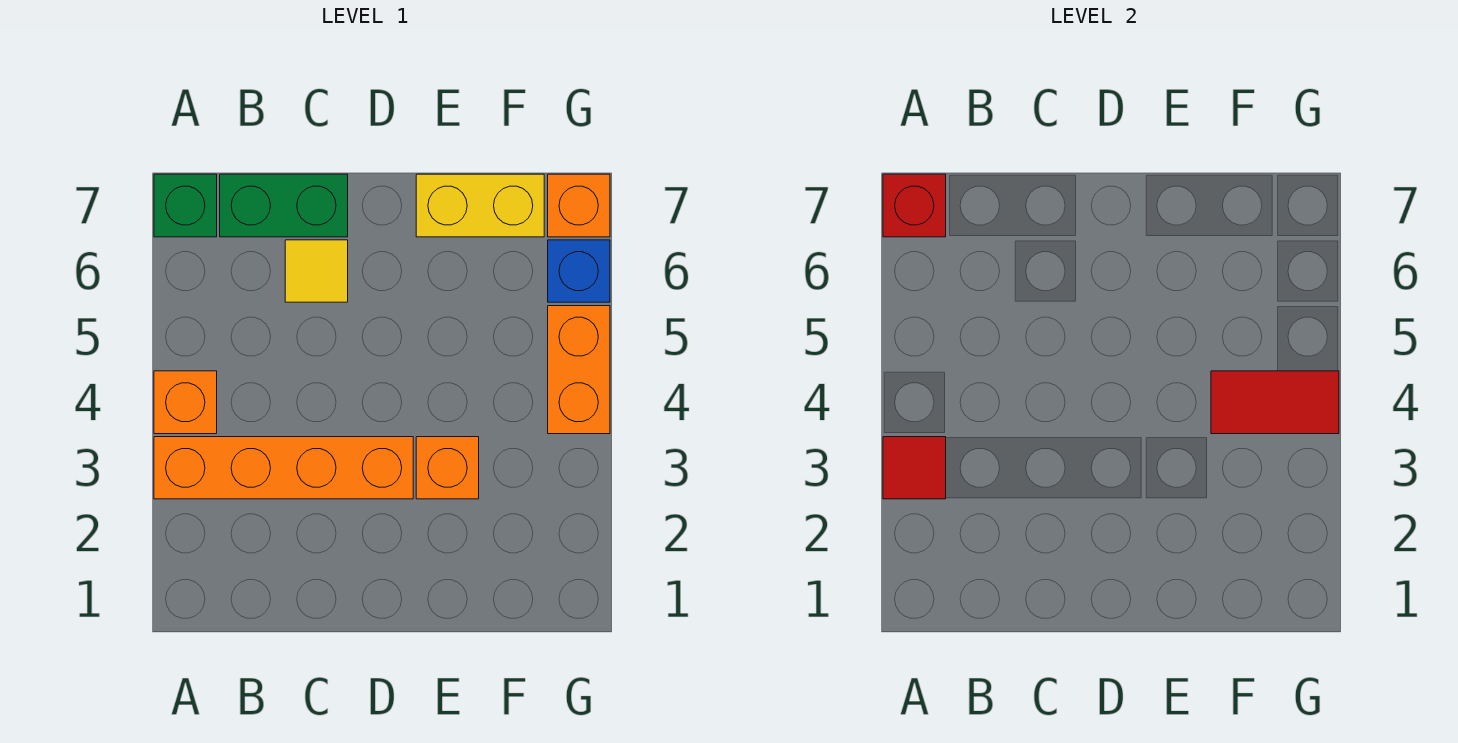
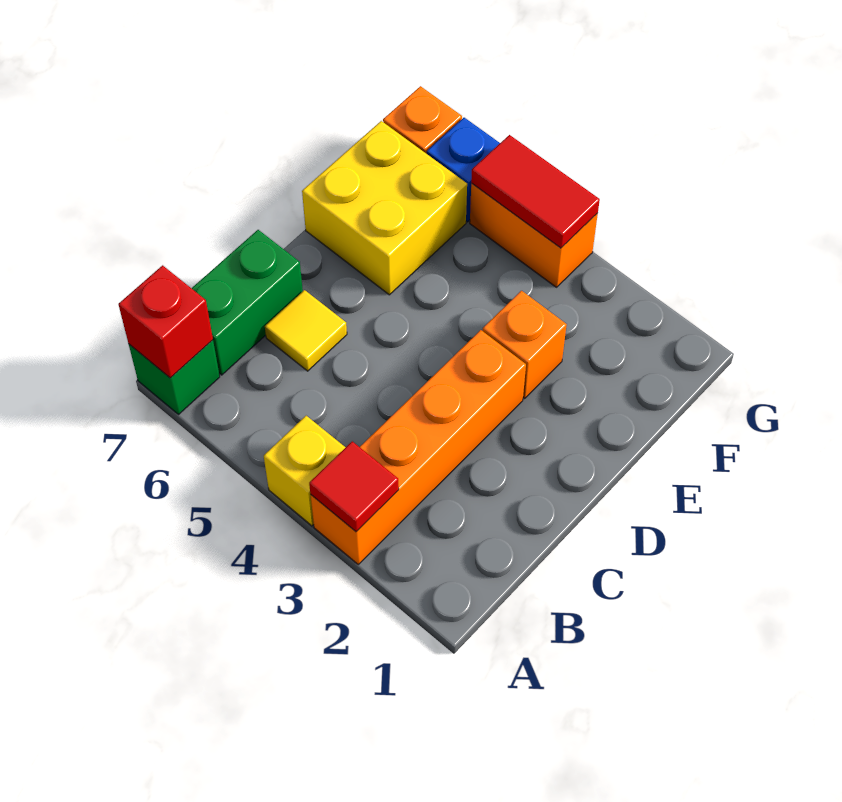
orange brick A4 level 1 -> yellow brick A4 level 1
yellow brick E7:F7 level 1 -> yellow brick E6:F7 level 1
red tile F4:G4 level 2 -> red tile G4:G5 level 2

